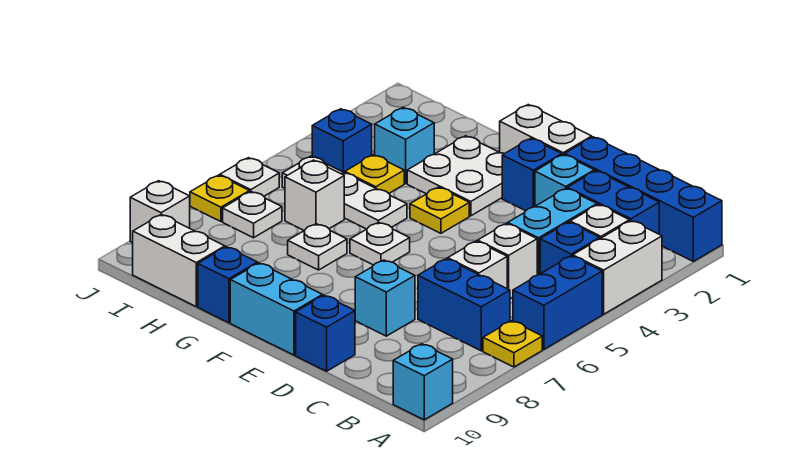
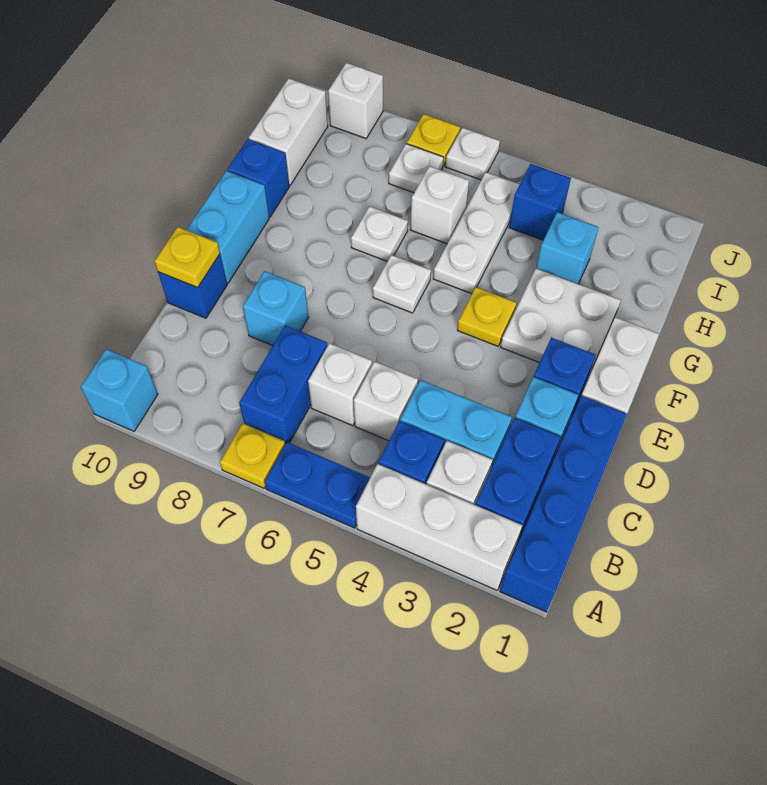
white brick A3:A4 level 1 -> white brick A2:A4 level 1
blue brick A5:A6 level 1 -> blue plate A5:A6 level 1
yellow plate H4 level 1 -> yellow plate D10 level 2

